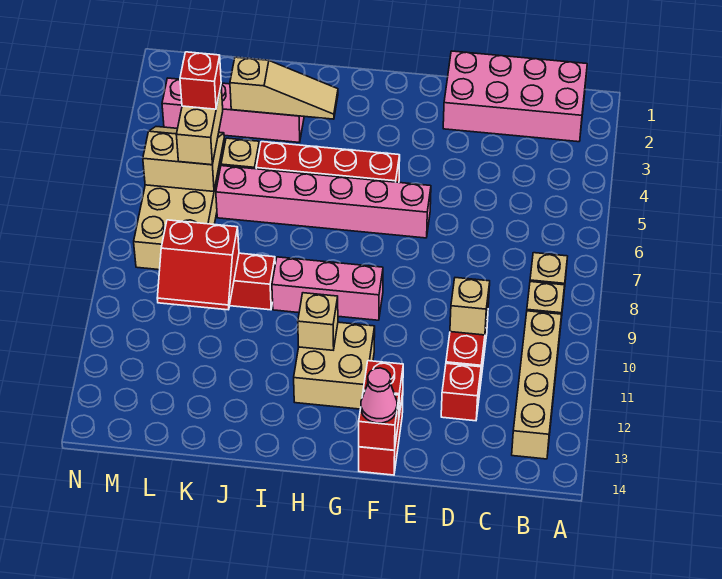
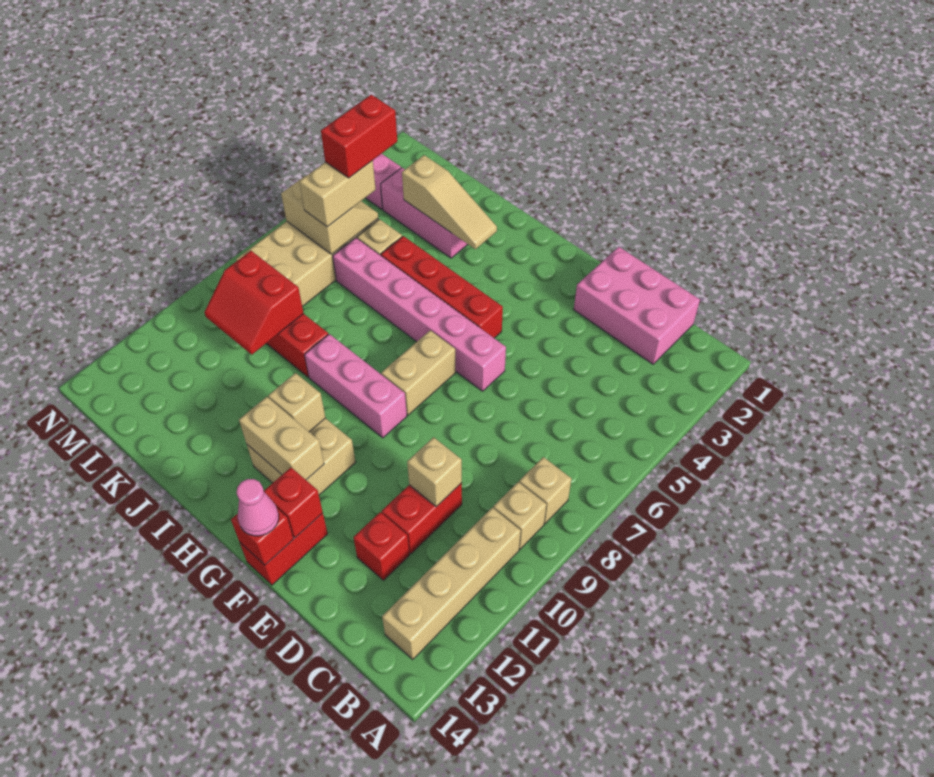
pink brick B1:E2 level 1 -> pink brick C1:E2 level 1
none -> tan brick G7:G8 level 1
none -> tan brick G12:H12 level 2
red brick L5 level 4 -> red brick L4:L5 level 4

